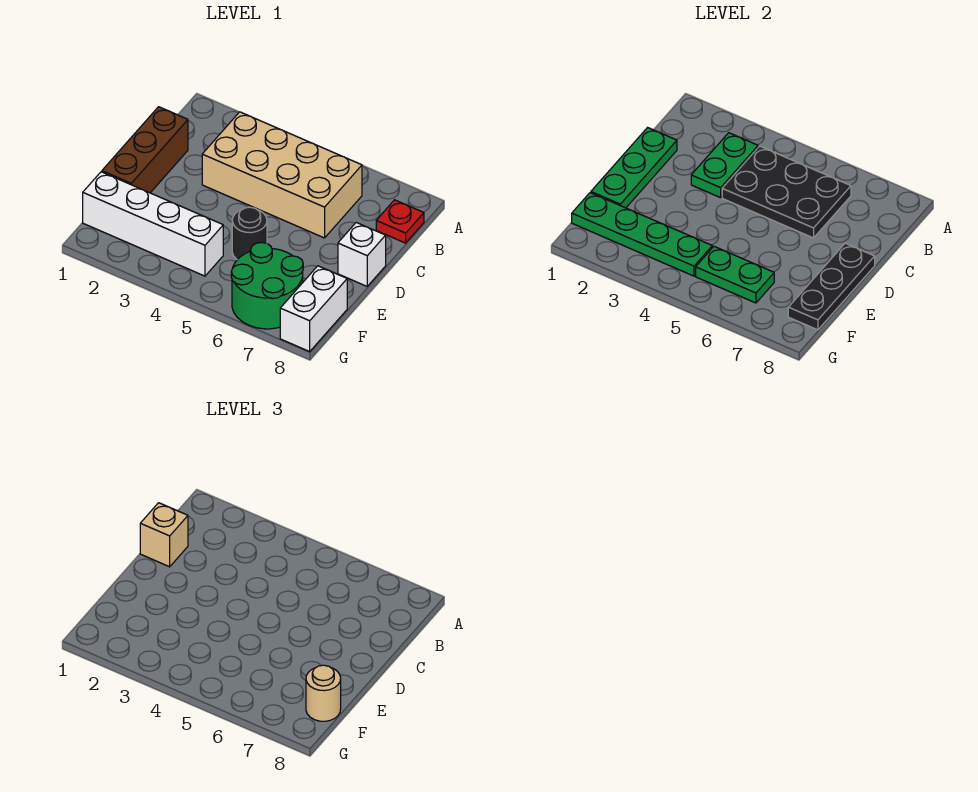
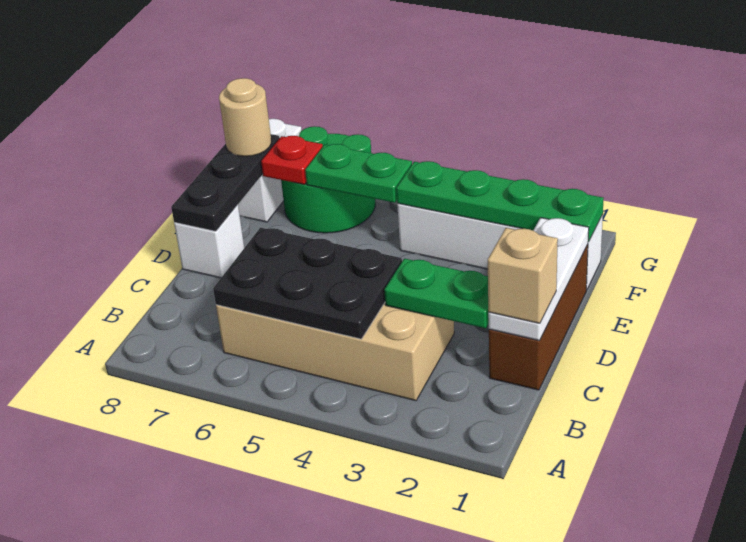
green plate B3:C3 level 2 -> green plate C2:C3 level 2
red plate B8 level 1 -> red plate F7 level 2
green plate C1:E1 level 2 -> white plate C1:E1 level 2
black round brick E5 level 1 -> none

